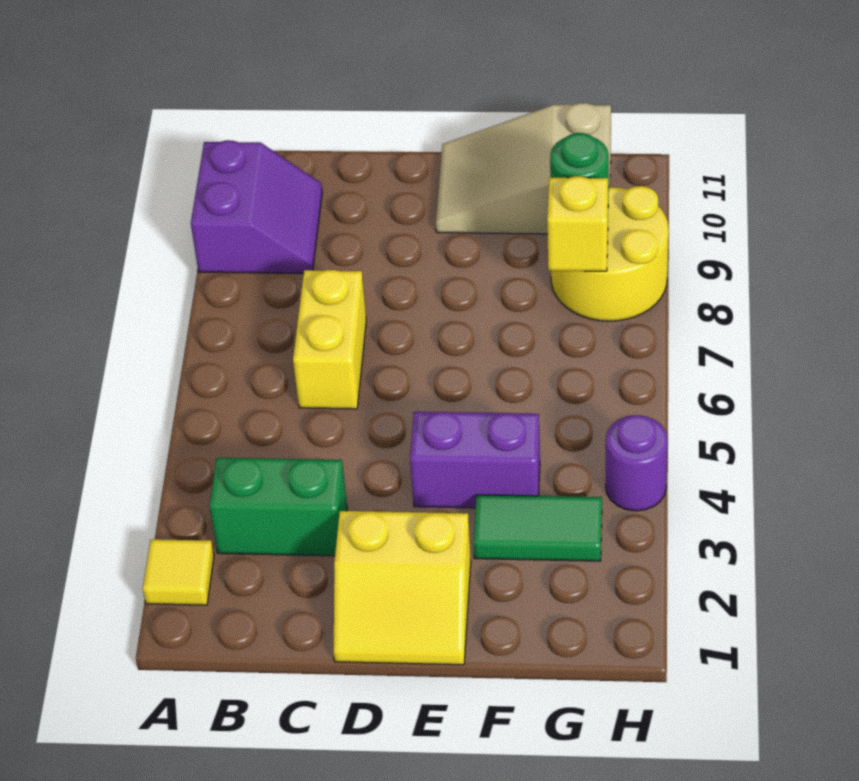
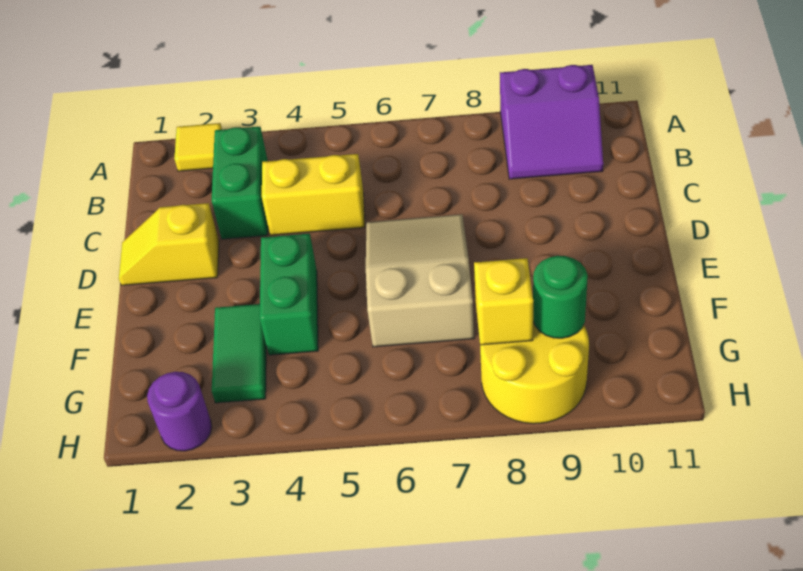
yellow brick C6:C7 level 1 -> yellow brick C4:C5 level 1
yellow slope D1:E2 level 1 top 2 -> yellow slope D1:D2 level 1 top 2
purple brick E4:F4 level 1 -> green brick E4:F4 level 1
tan slope E10:G11 level 1 top G -> tan slope D6:F7 level 1 top F
purple round brick H4 level 1 -> purple round brick H2 level 1

